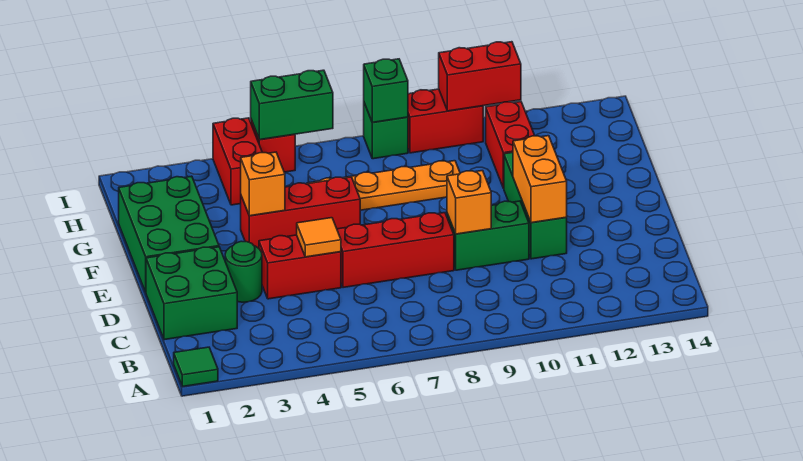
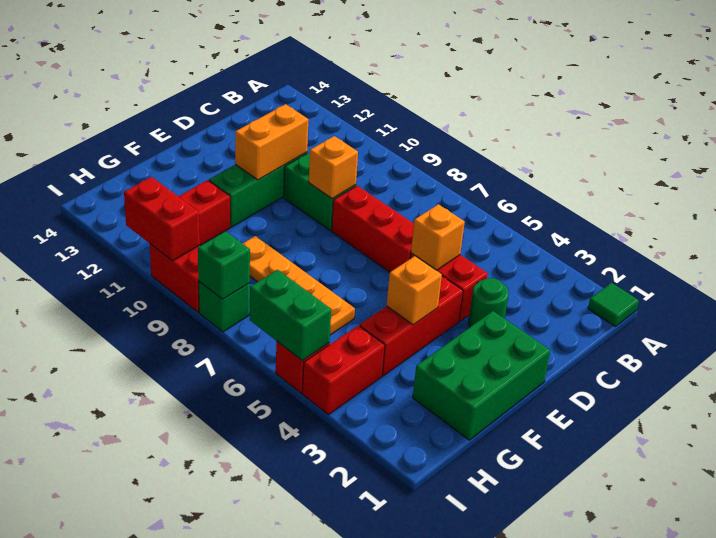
green brick C1:D2 level 1 -> none
orange tile D5 level 2 -> orange brick D5 level 2
red brick F4:F6 level 1 -> red brick E4:G4 level 1

